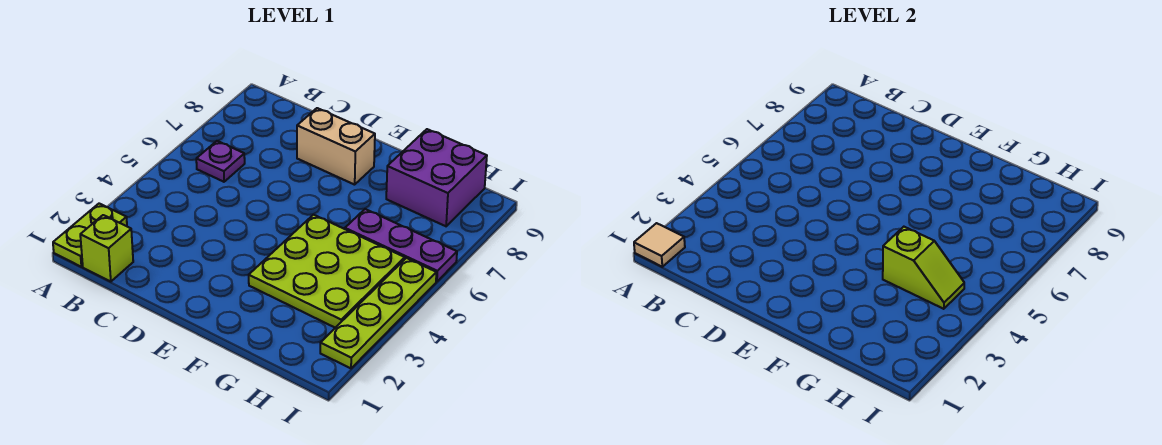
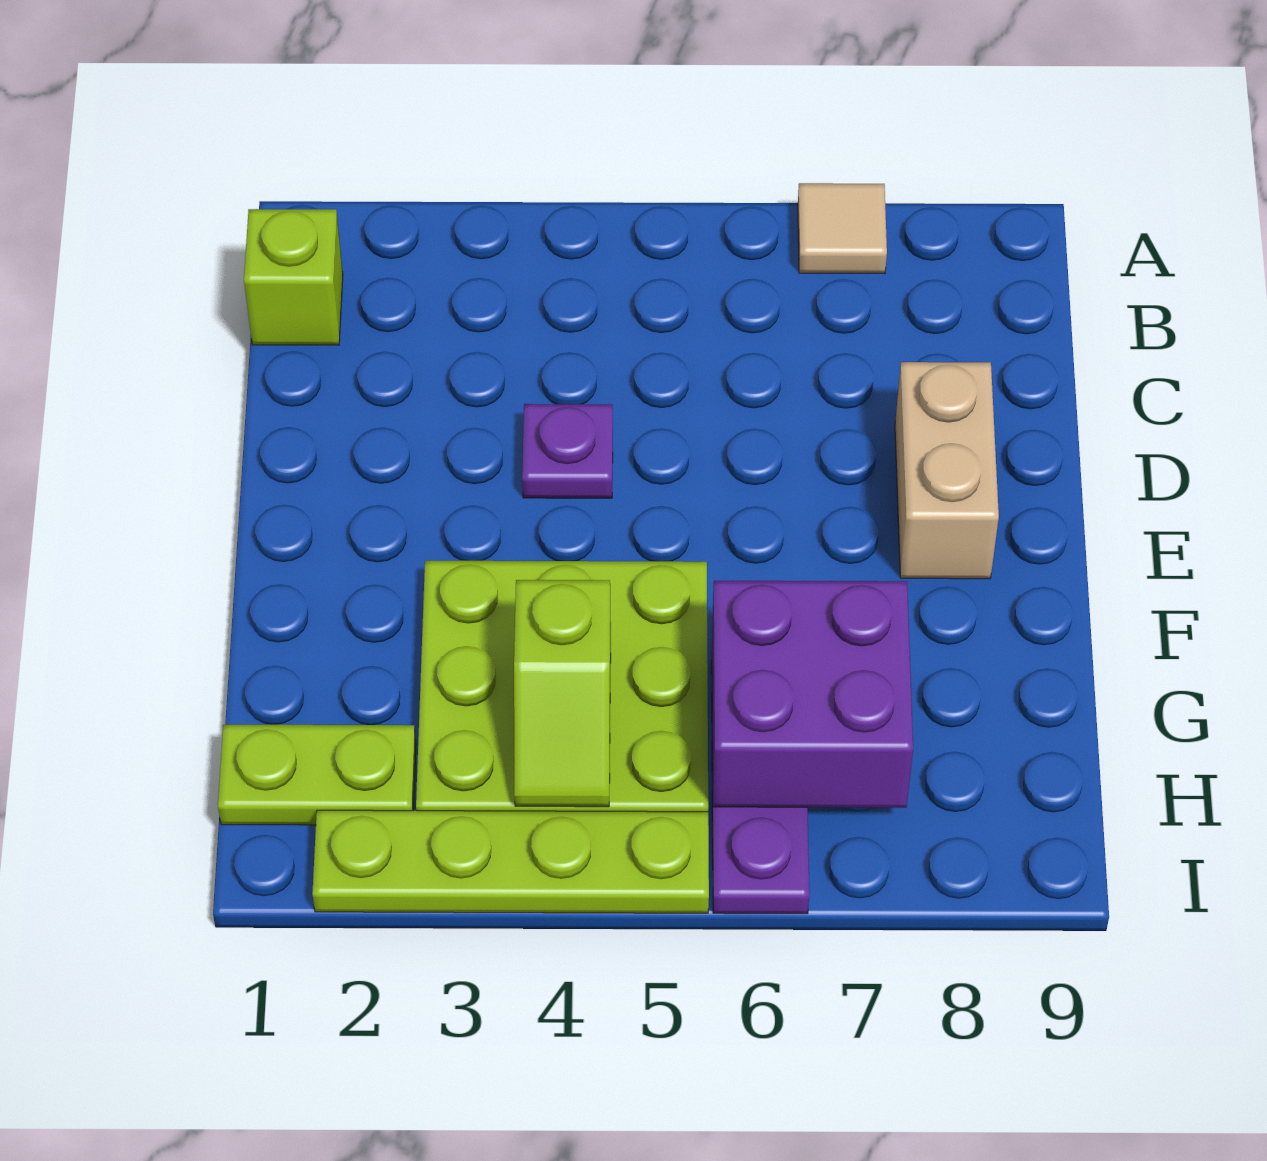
lime plate A1:A2 level 1 -> lime plate H1:H2 level 1
tan tile A1 level 2 -> tan tile A7 level 1
purple plate B6 level 1 -> purple plate D4 level 1
purple brick G8:H9 level 1 -> purple brick G6:H7 level 2

